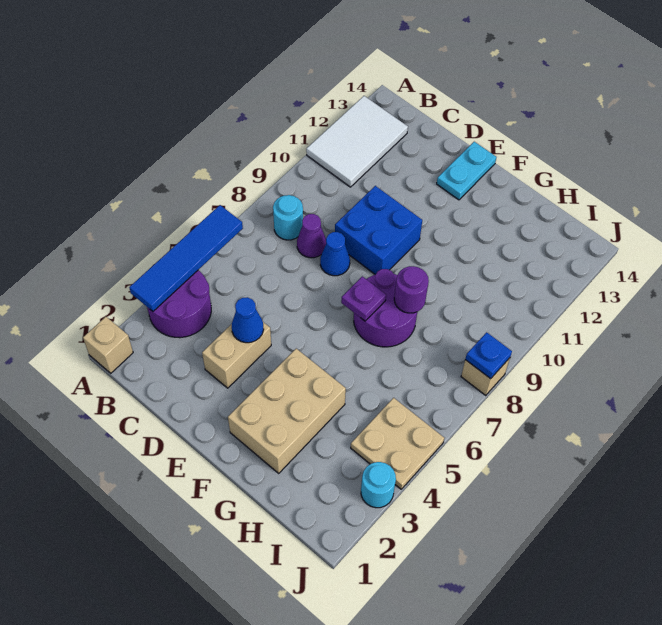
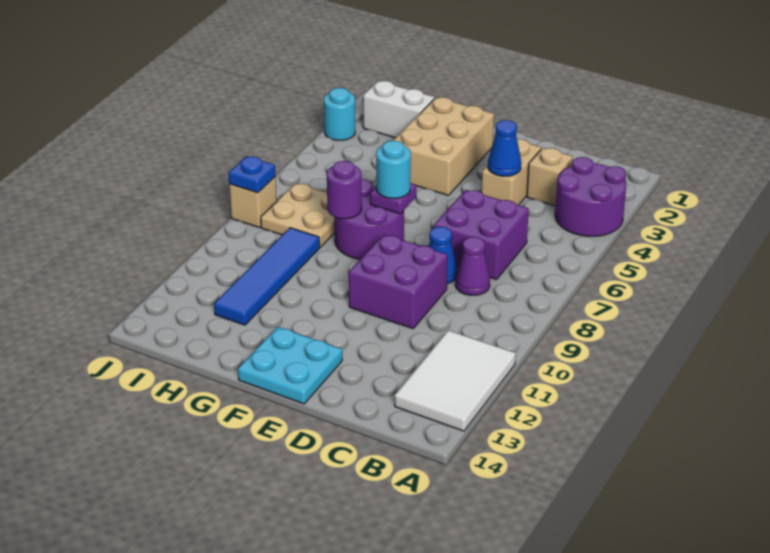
tan brick A1 level 1 -> tan brick C3 level 1
blue tile A3:A6 level 2 -> blue tile H9:H12 level 1
cyan round brick B8 level 1 -> cyan round brick F7 level 3
none -> purple brick C6:D7 level 1
blue brick D9:E10 level 1 -> purple brick D9:E10 level 1
cyan plate E13:E14 level 1 -> cyan plate E13:F14 level 1
none -> white brick H2:I2 level 1
tan plate I4:J5 level 1 -> tan plate H7:I8 level 1

